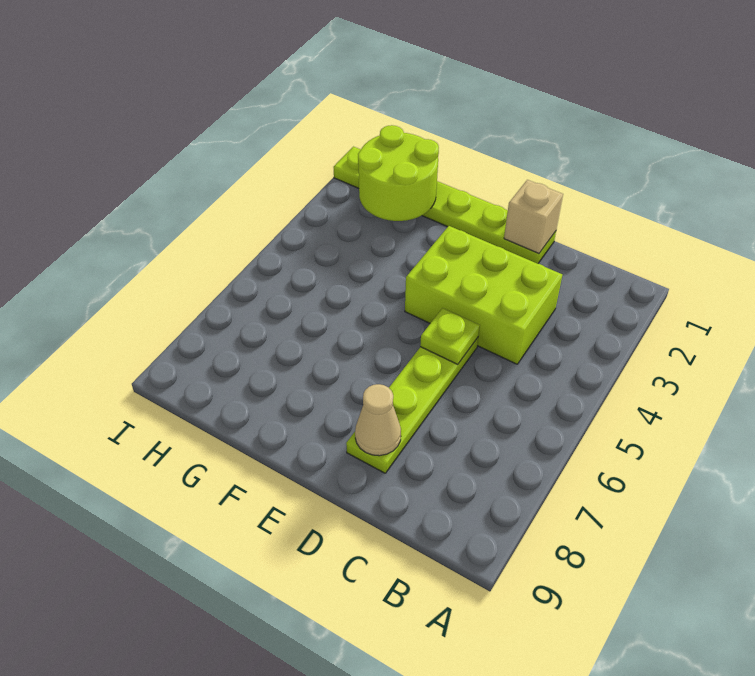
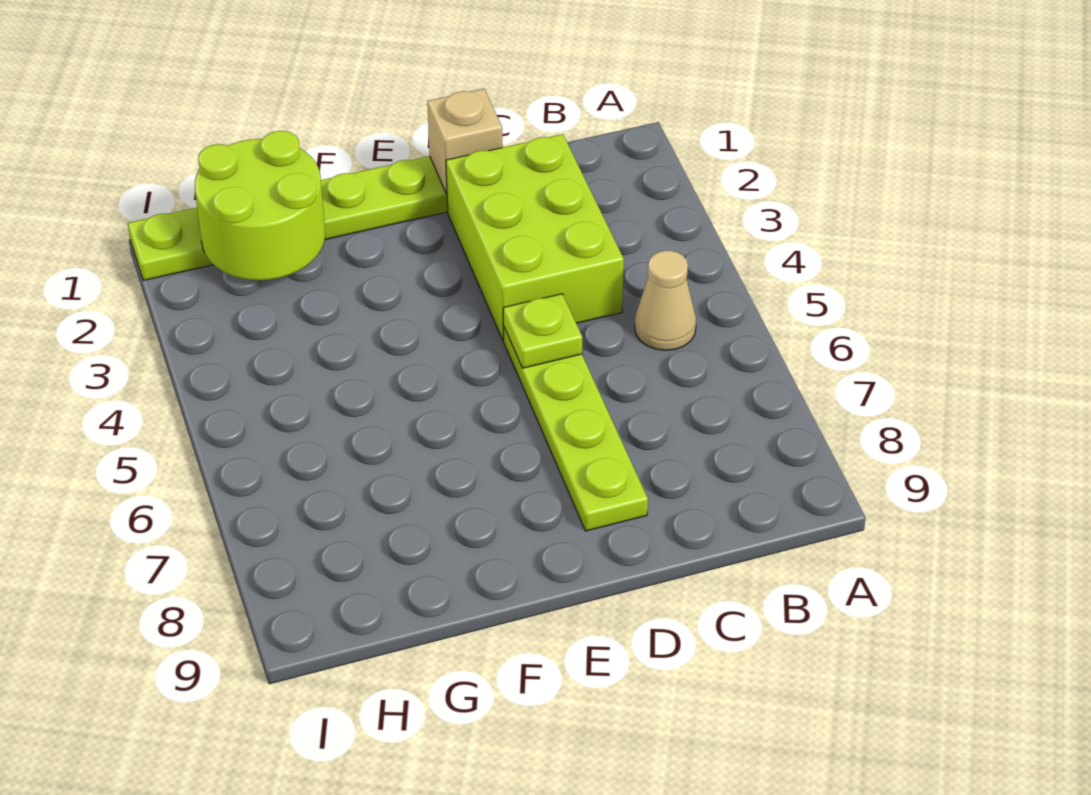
lime brick C3:E4 level 1 -> lime brick C2:D4 level 1
tan cone D8 level 2 -> tan cone B5 level 1

